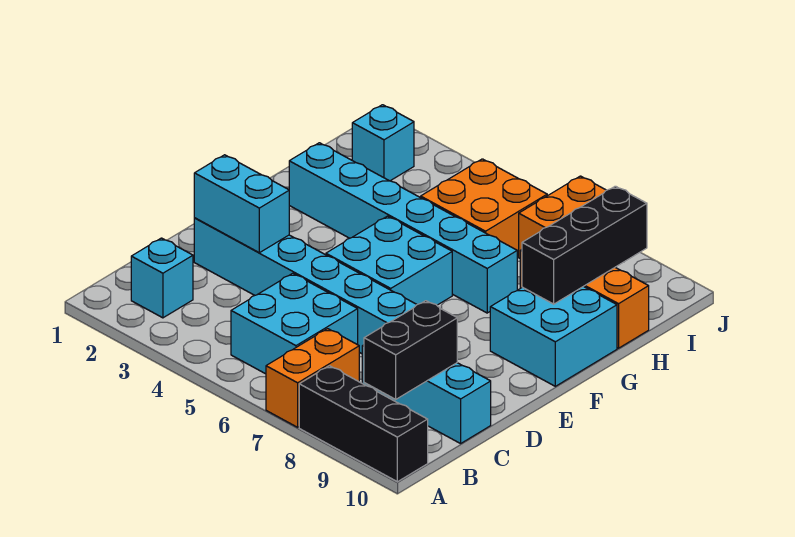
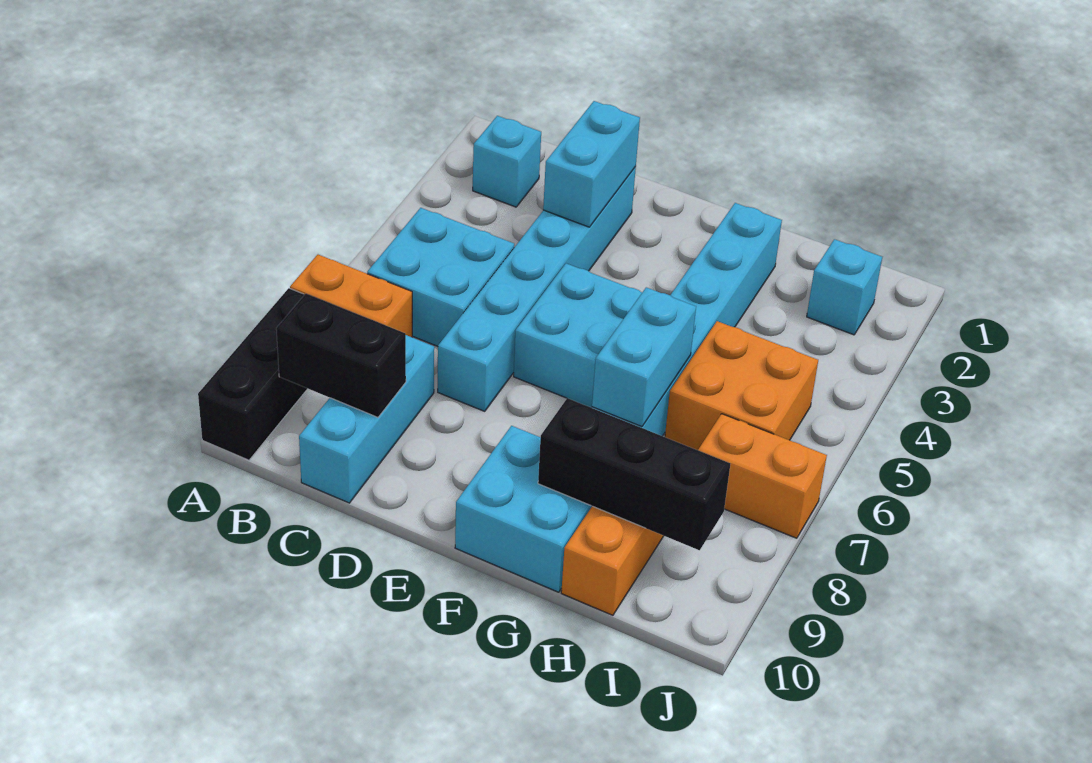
none -> cyan brick G6:G7 level 2

